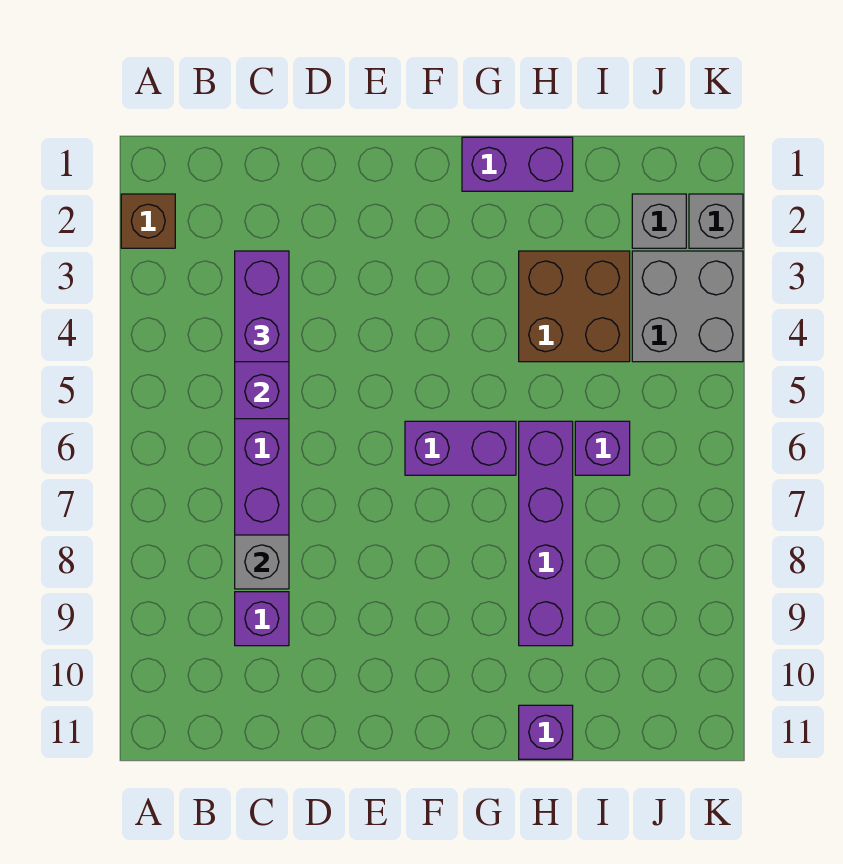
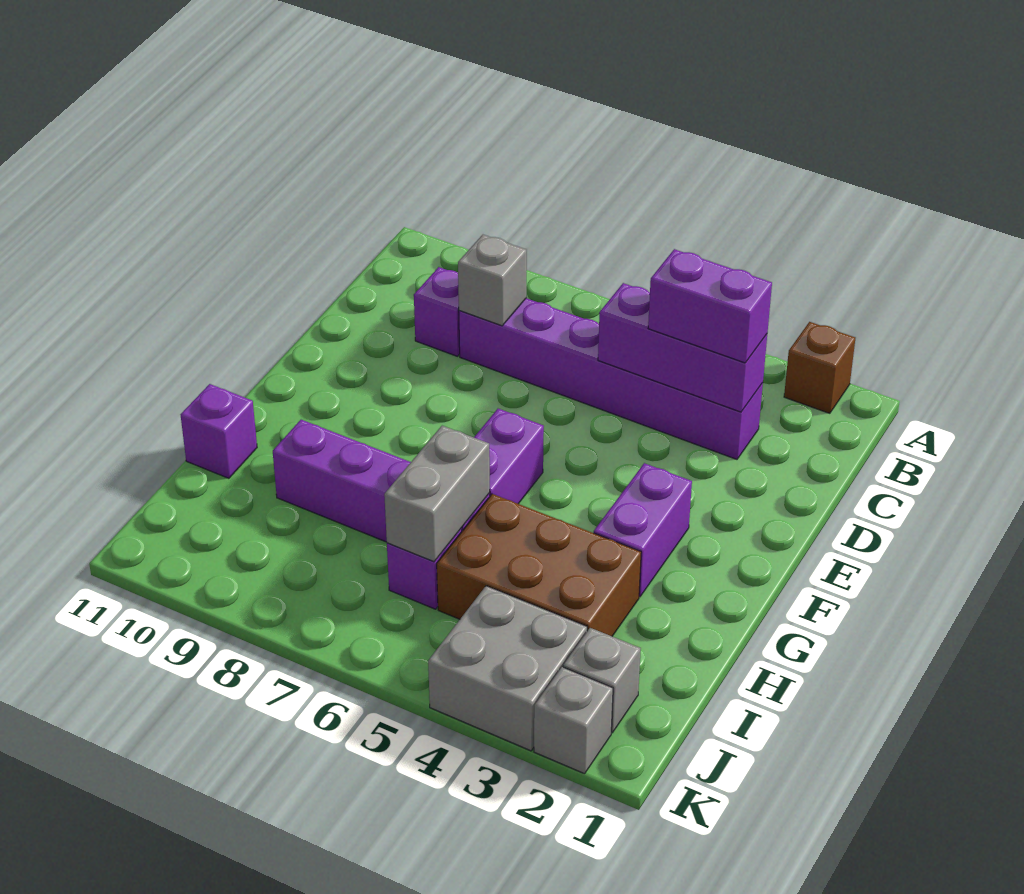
purple brick G1:H1 level 1 -> purple brick F3:G3 level 1
brown brick H3:I4 level 1 -> brown brick H3:I5 level 1
none -> grey brick H6:I6 level 2

